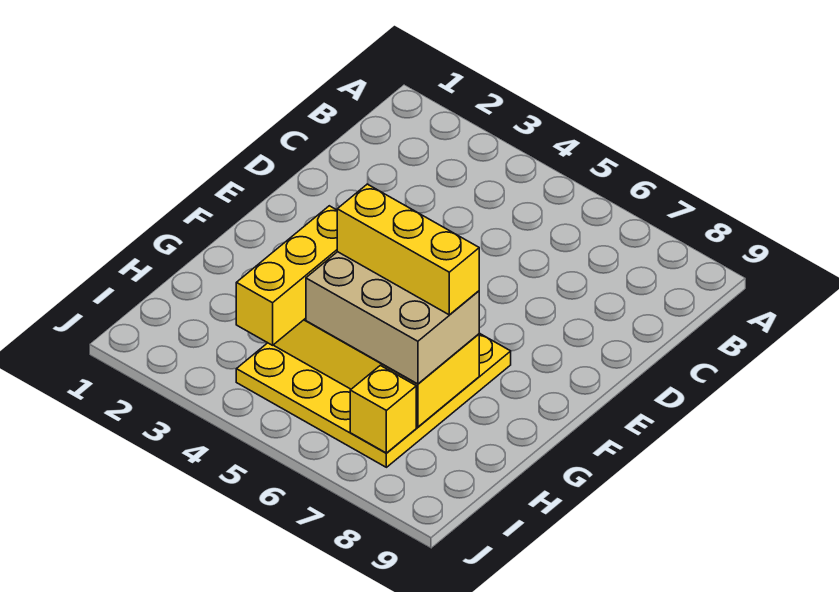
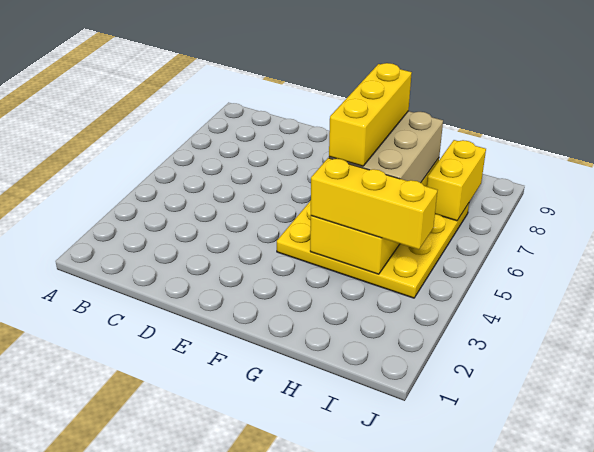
yellow brick I7 level 2 -> yellow brick I7:I8 level 2

